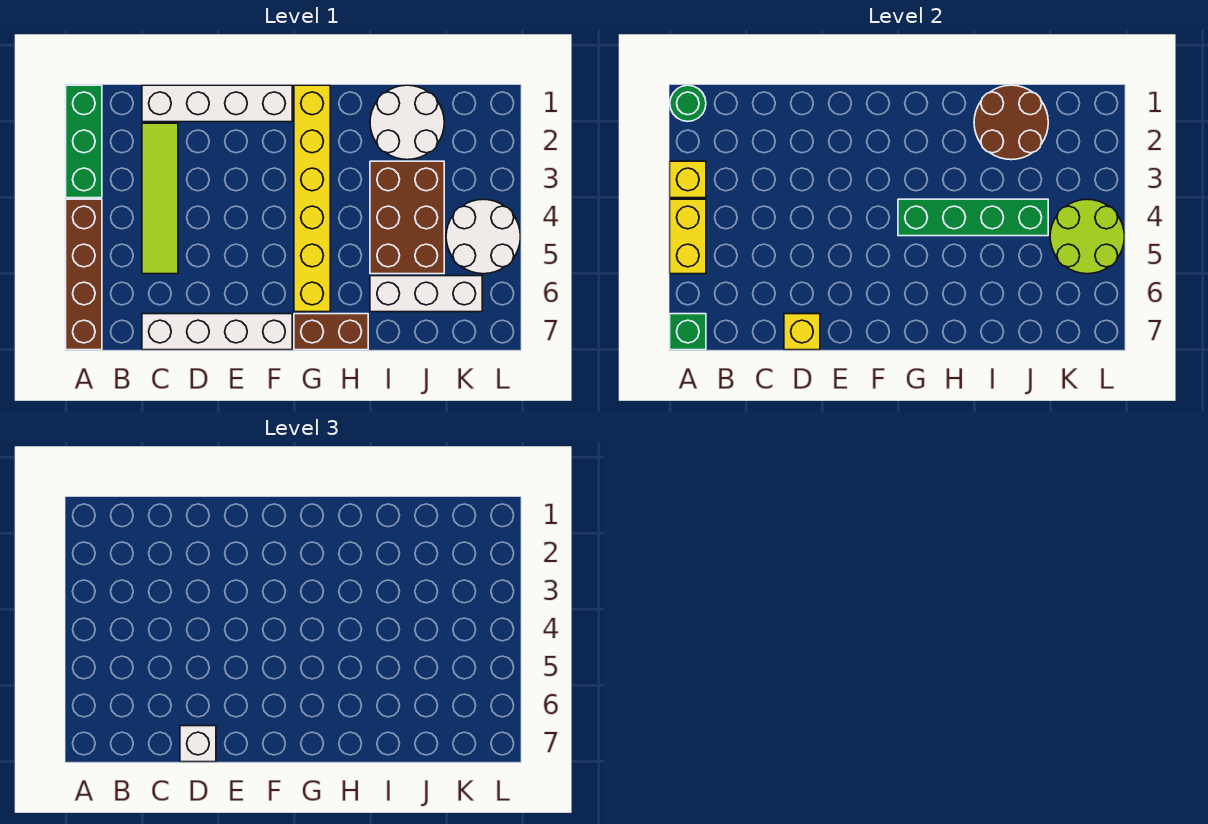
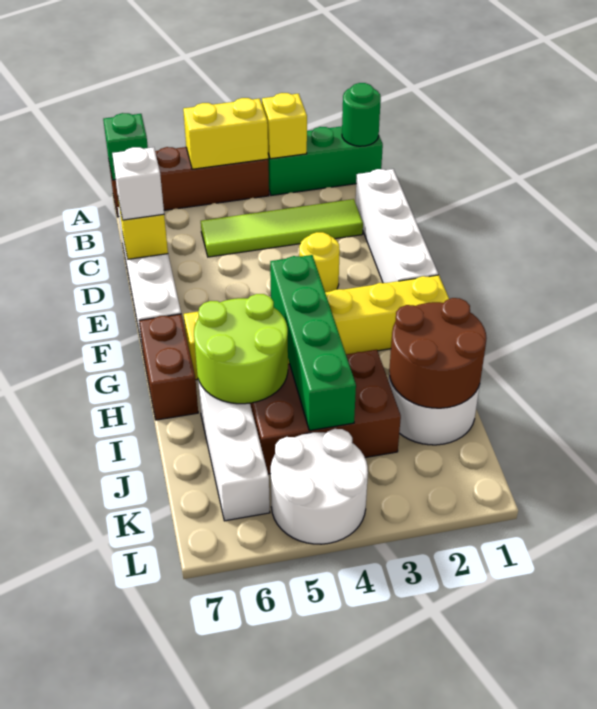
none -> yellow round brick E3 level 1
lime round brick K4:L5 level 2 -> lime round brick H5:I6 level 2

